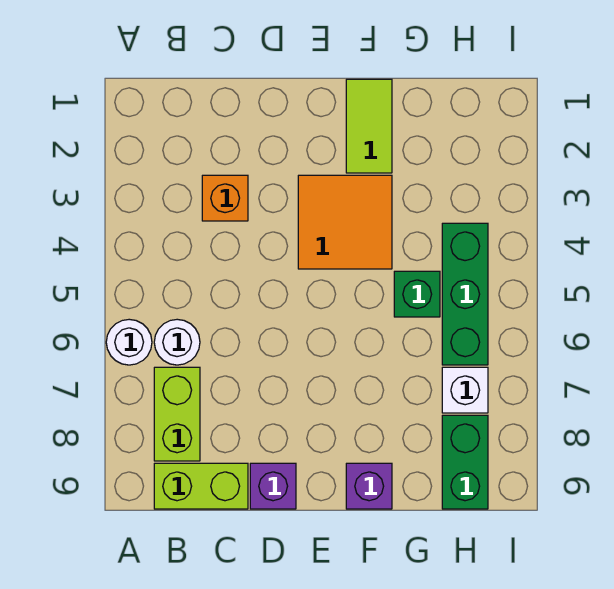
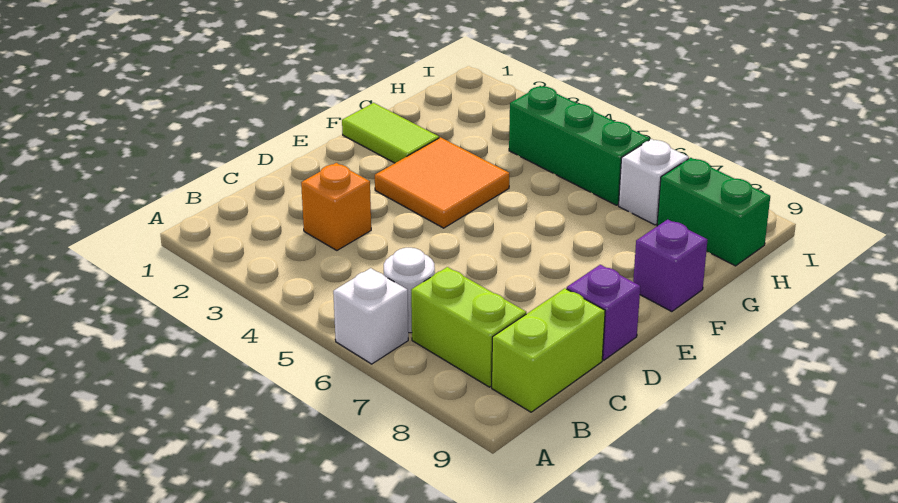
white round brick A6 level 1 -> white brick A6 level 1
green brick G5 level 1 -> none

